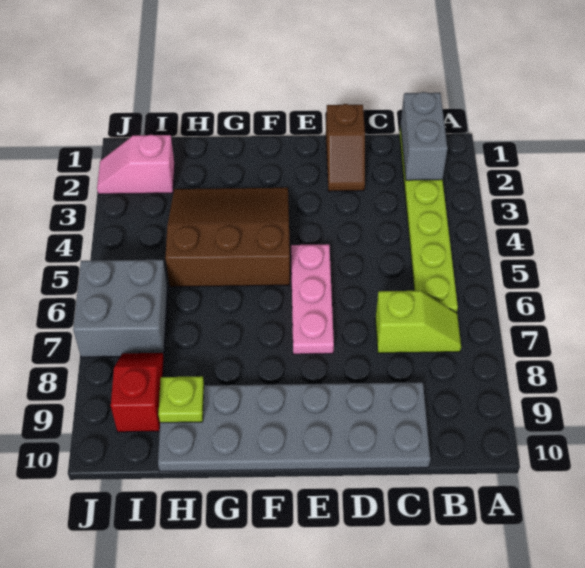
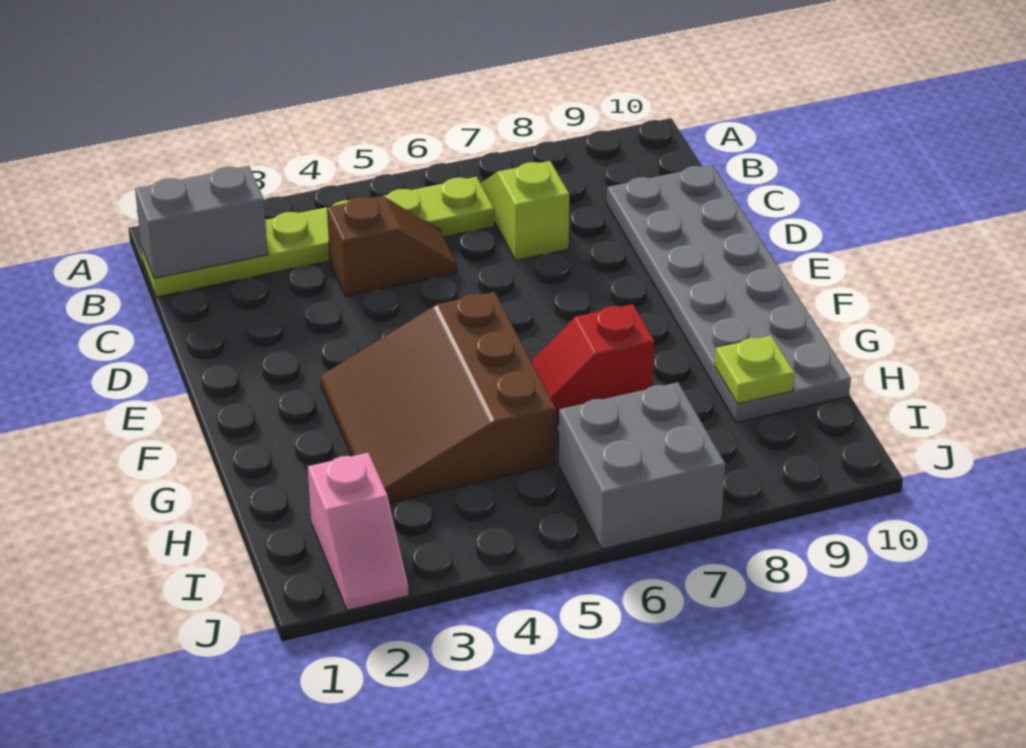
brown slope D1:D2 level 1 top 1 -> brown slope C4:C5 level 1 top 4
pink plate E5:E7 level 1 -> none
red slope I8:I9 level 1 top 9 -> red slope G6:G7 level 1 top 7

